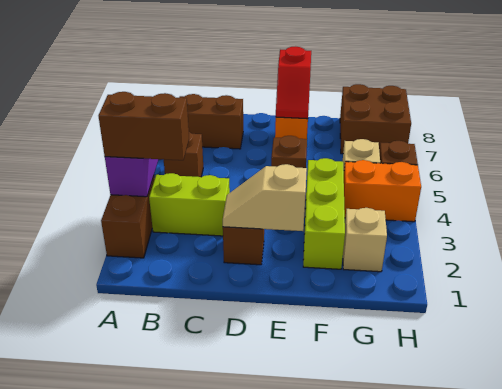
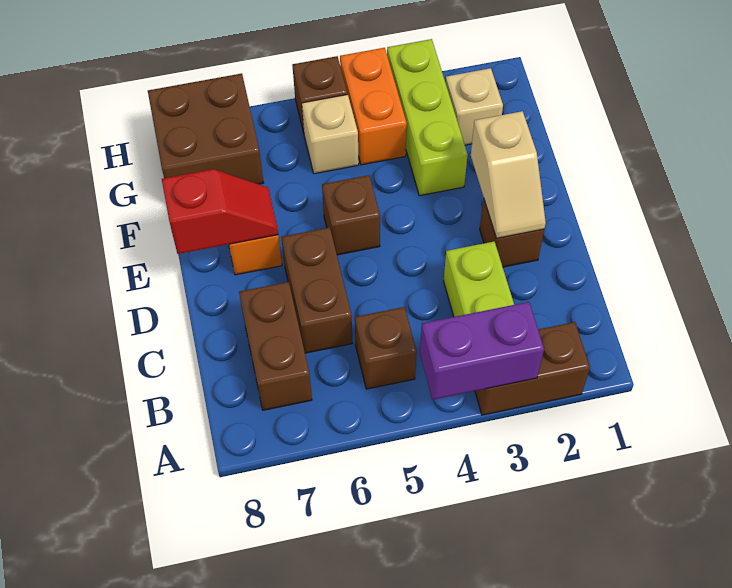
brown brick A3:B3 level 3 -> brown brick C6:D6 level 1
lime brick F2:F4 level 1 -> lime brick F3:H3 level 1

